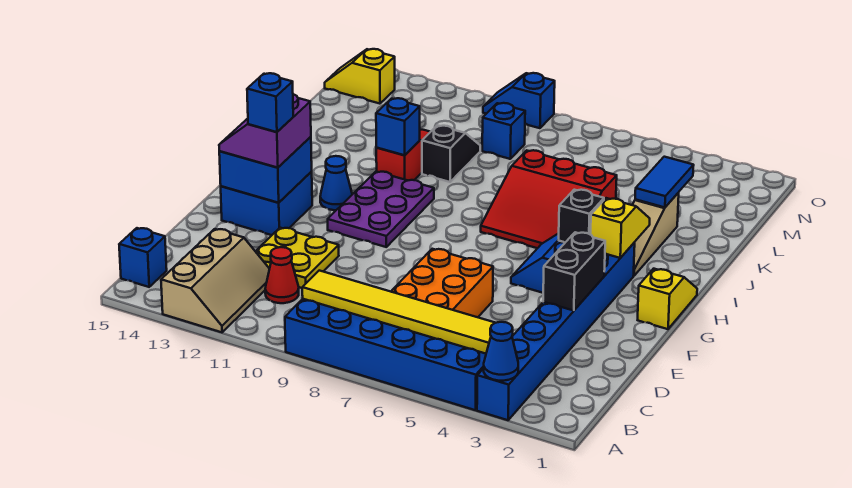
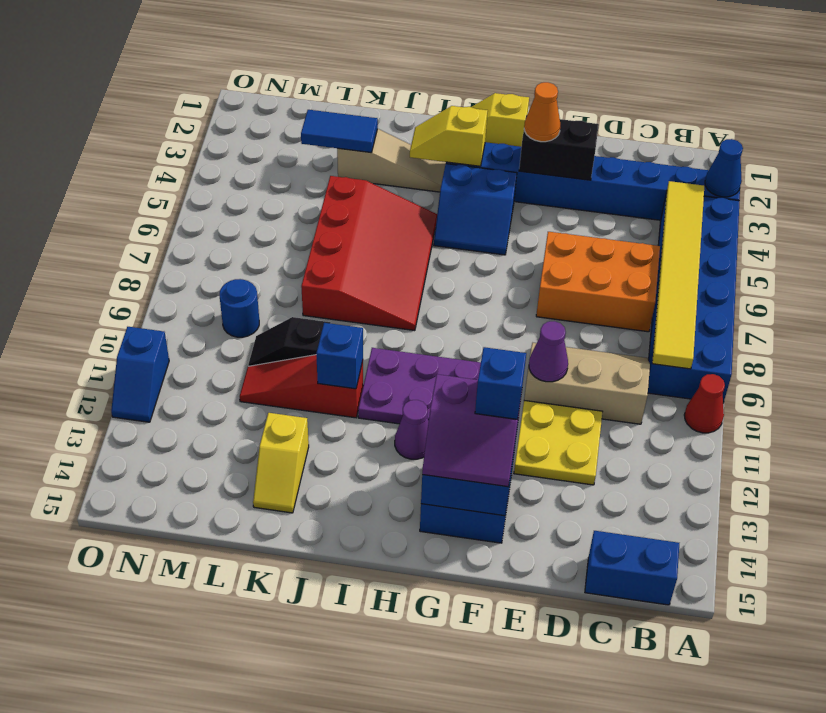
tan slope A12:C13 level 1 top 13 -> tan slope C9:E10 level 1 top 10
blue brick B15 level 1 -> blue brick B15:C15 level 1
red cone C11 level 1 -> red cone A10 level 1
none -> purple cone E10 level 2
none -> orange cone F3 level 3
black brick H4 level 2 -> none
blue cone H12 level 1 -> purple cone H12 level 1
red slope I5:K7 level 1 top K -> red slope I5:K8 level 1 top K
blue brick M9 level 1 -> blue round brick M9 level 1
yellow slope N14:N15 level 1 top 14 -> yellow slope K13:K14 level 1 top 13
blue slope O9:O10 level 1 top 9 -> blue slope O11:O12 level 1 top 11

